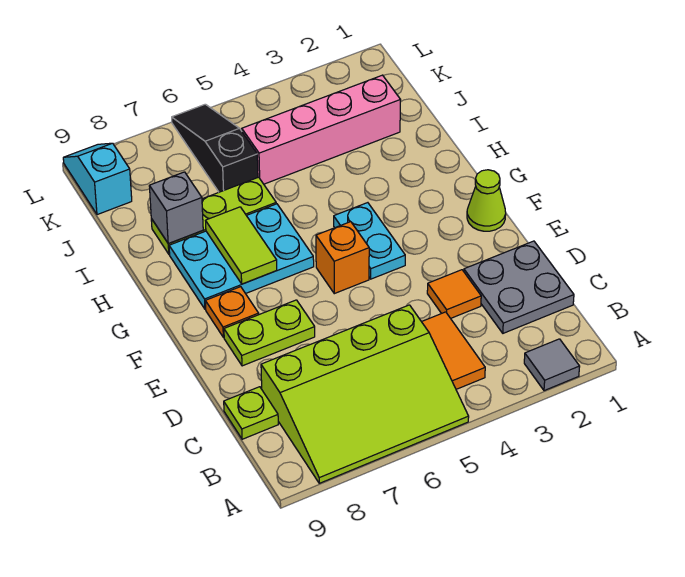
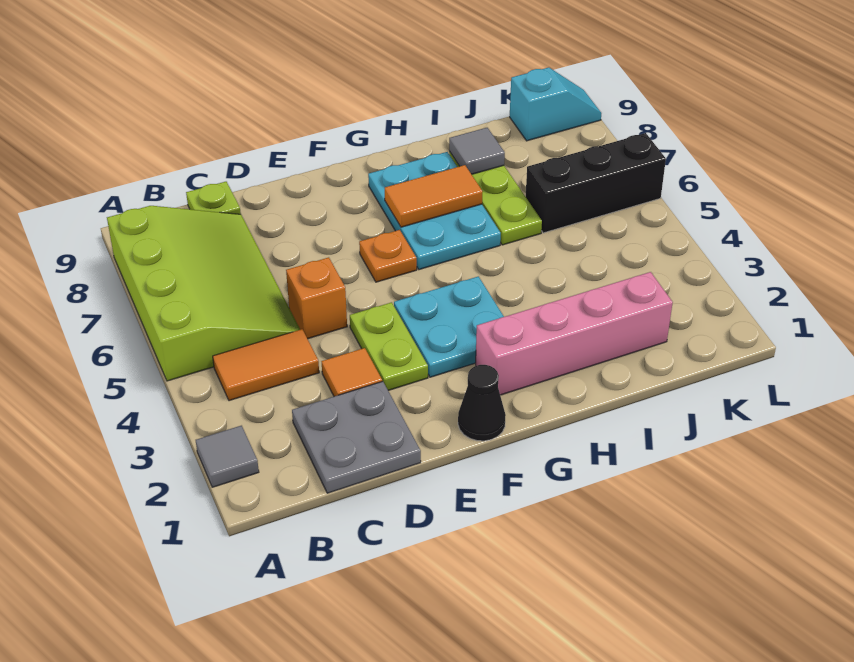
lime slope A5:C8 level 1 top C -> lime slope A5:C8 level 1 top A
lime plate E7:E8 level 1 -> lime plate E3:E4 level 1
lime cone F1 level 1 -> black cone F1 level 1
cyan plate F4:G4 level 1 -> cyan plate F3:G4 level 1
orange brick F5 level 1 -> orange brick D5 level 1
orange plate F8 level 1 -> orange plate F6 level 1
lime tile G7:H7 level 2 -> orange tile G7:H7 level 2
grey brick I8 level 2 -> grey tile I8 level 2
pink brick J2:J5 level 1 -> pink brick G2:J2 level 1
black slope J6:L6 level 1 top J -> black brick J6:L6 level 1

